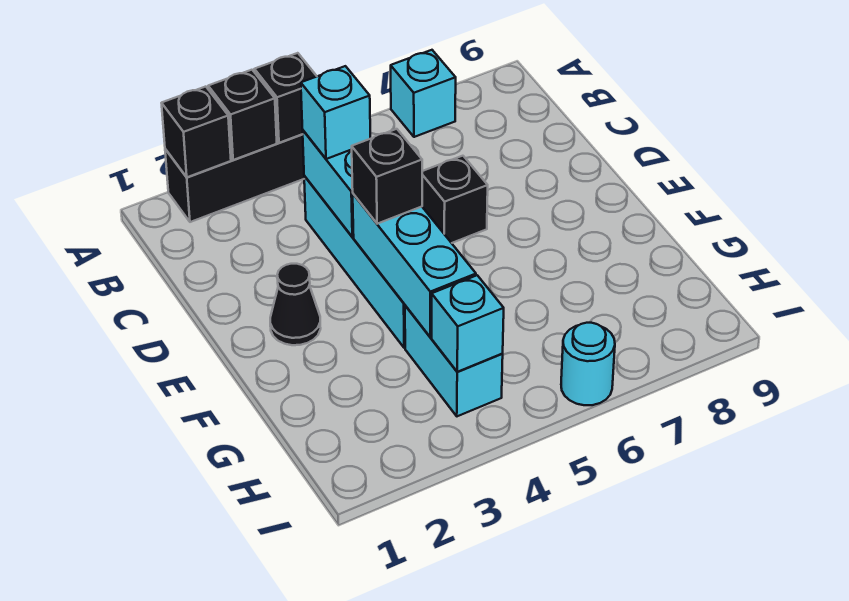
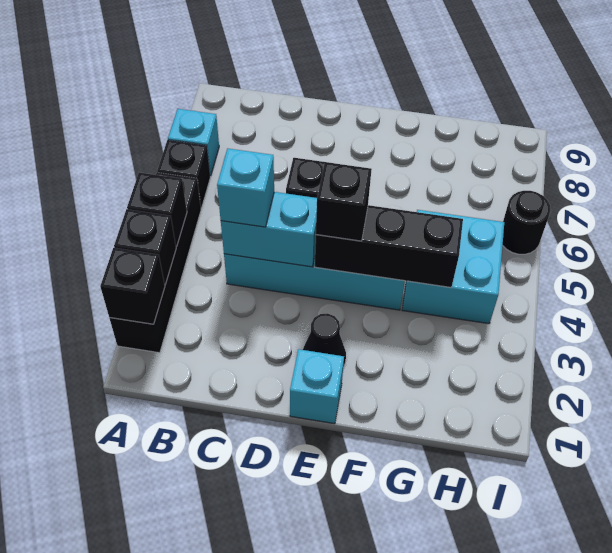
none -> black brick A6 level 1
cyan brick E4:G4 level 2 -> black brick E4:G4 level 2
cyan brick G4:H4 level 1 -> cyan brick G4:H5 level 1
cyan brick H4 level 2 -> cyan brick E1 level 1
cyan round brick I6 level 1 -> black round brick I6 level 1

